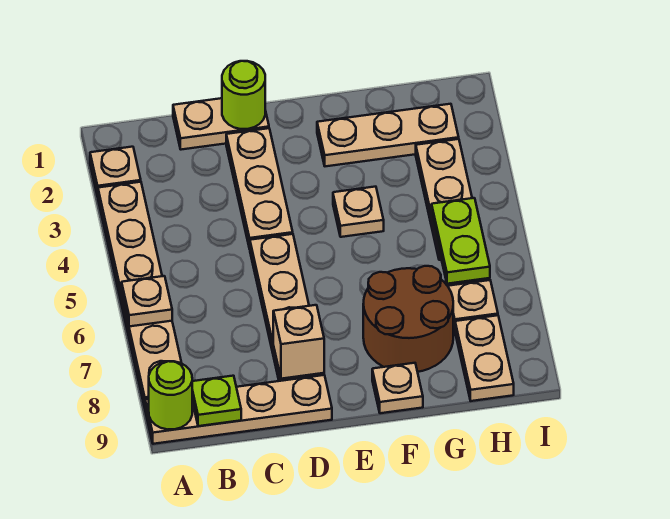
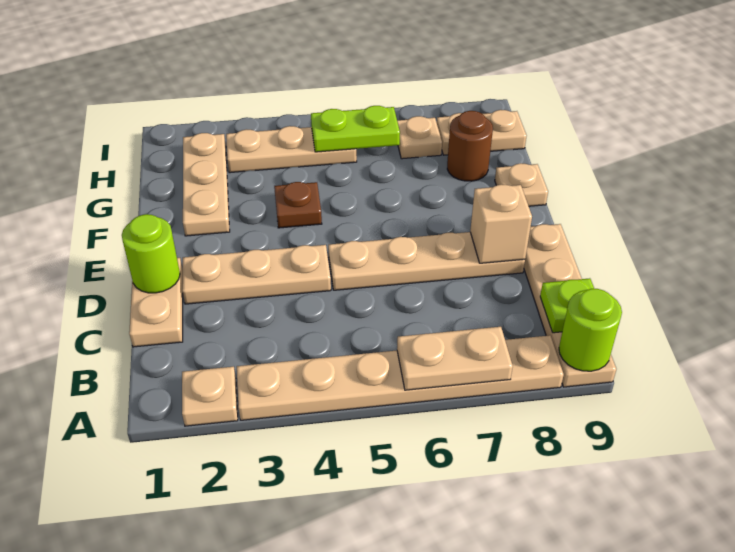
tan plate A6 level 2 -> tan plate A6:A7 level 2
tan plate F4 level 1 -> brown plate F4 level 1
brown round brick F7:G8 level 1 -> brown round brick G8 level 1

